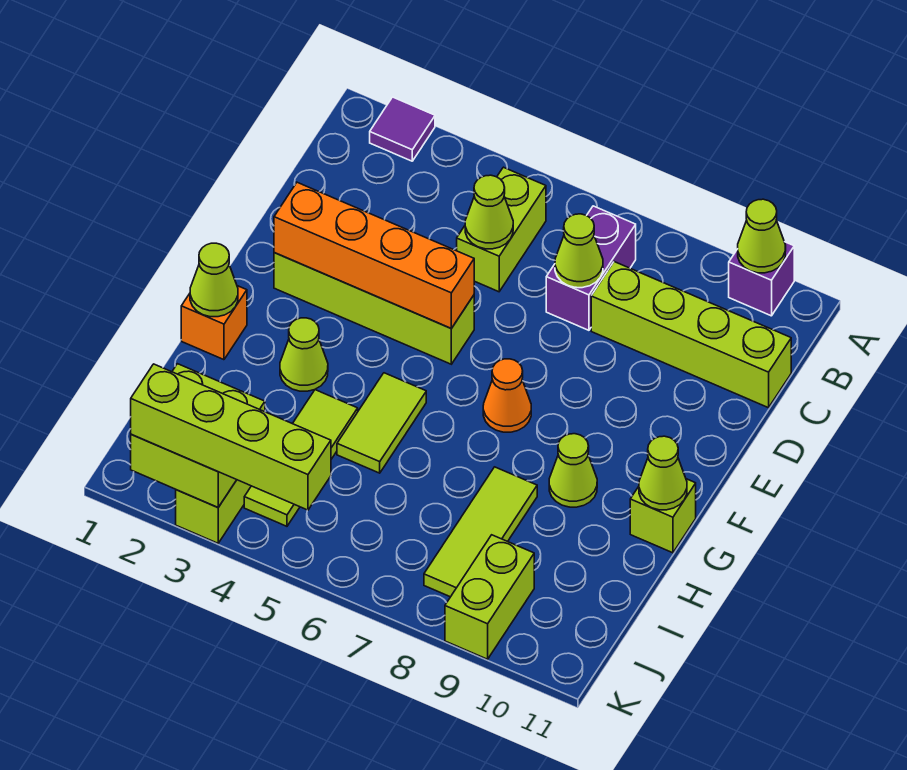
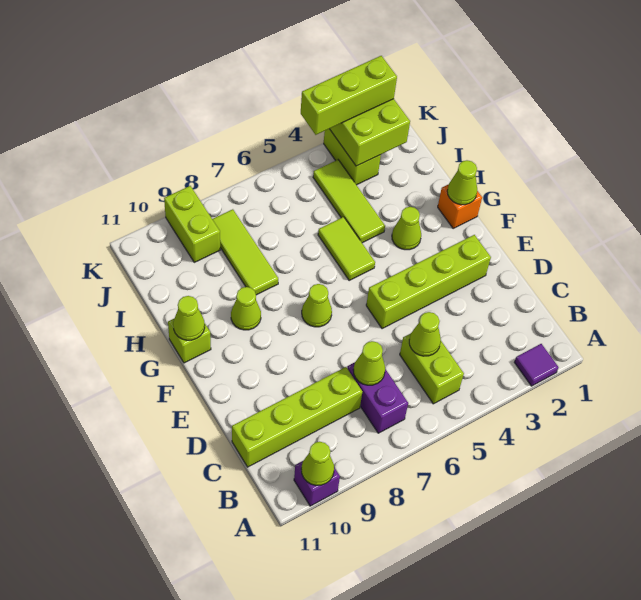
orange brick E2:E5 level 2 -> none
orange cone F7 level 1 -> lime cone F7 level 1
lime brick K2:K5 level 3 -> lime brick K2:K4 level 3

